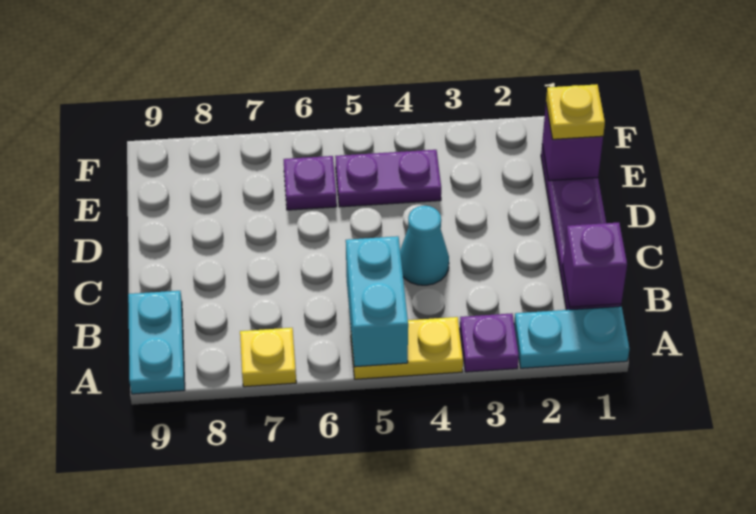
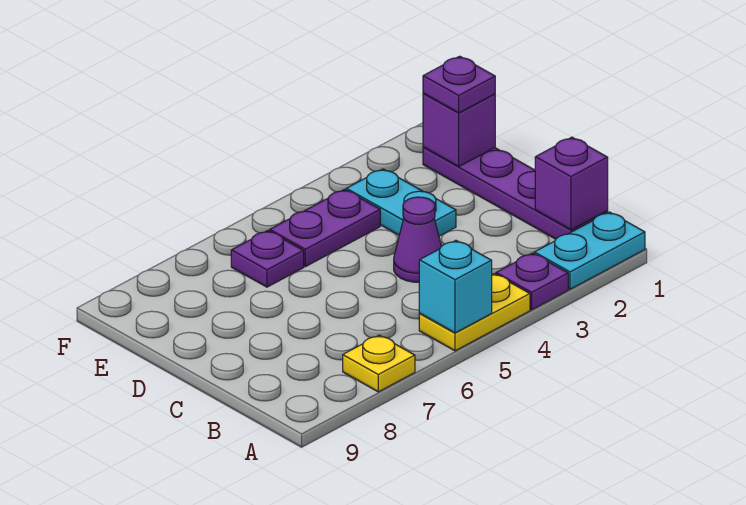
cyan brick A5:B5 level 2 -> cyan brick A5 level 2
cyan plate A9:B9 level 1 -> cyan plate D3:E3 level 1
cyan cone C4 level 1 -> purple cone C4 level 1
yellow plate E1 level 3 -> purple plate E1 level 3

